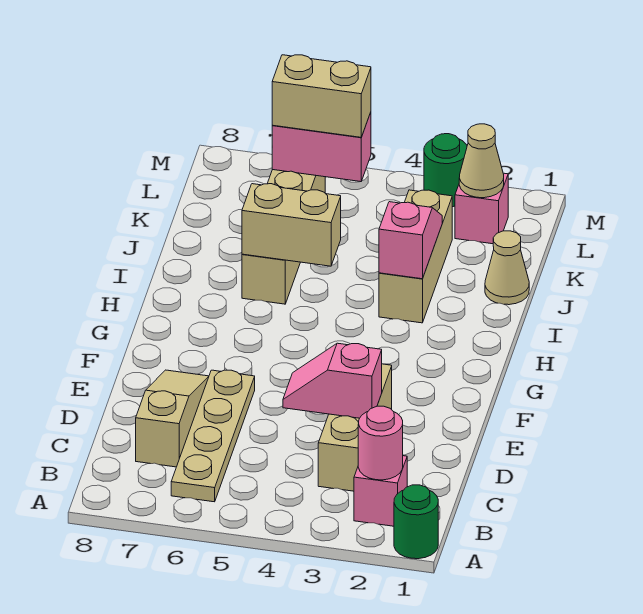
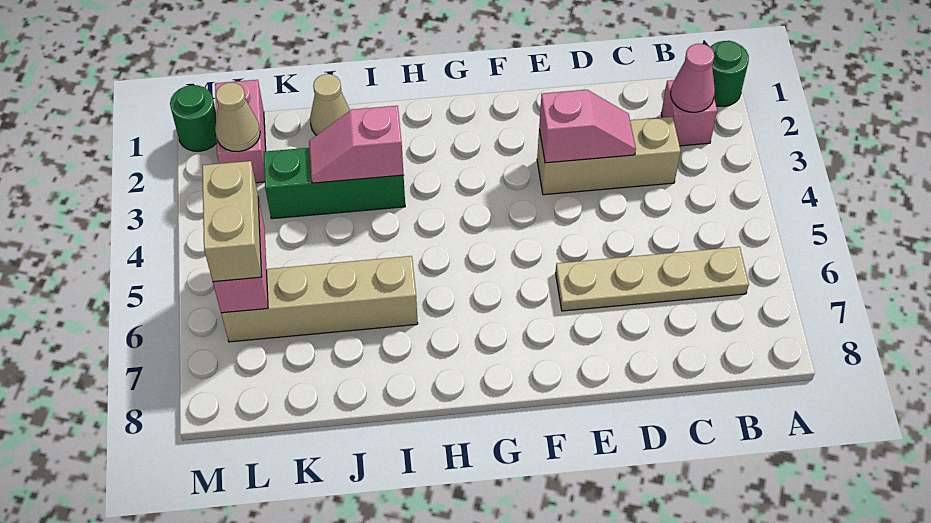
pink round brick B2 level 2 -> pink cone B2 level 2
tan slope C7:E7 level 1 top C -> none
pink slope D3:D4 level 2 top 3 -> pink slope D3:E3 level 2 top E
tan brick I3:K3 level 1 -> green brick I3:K3 level 1
tan brick I5:I6 level 2 -> none
pink brick L2 level 1 -> pink brick L1:L2 level 1
green round brick M3 level 1 -> green round brick M1 level 1

